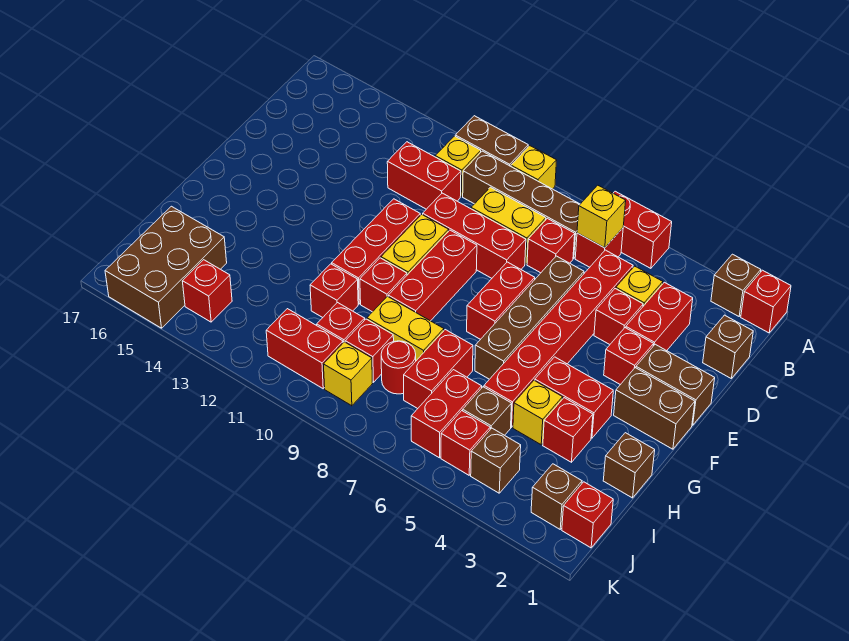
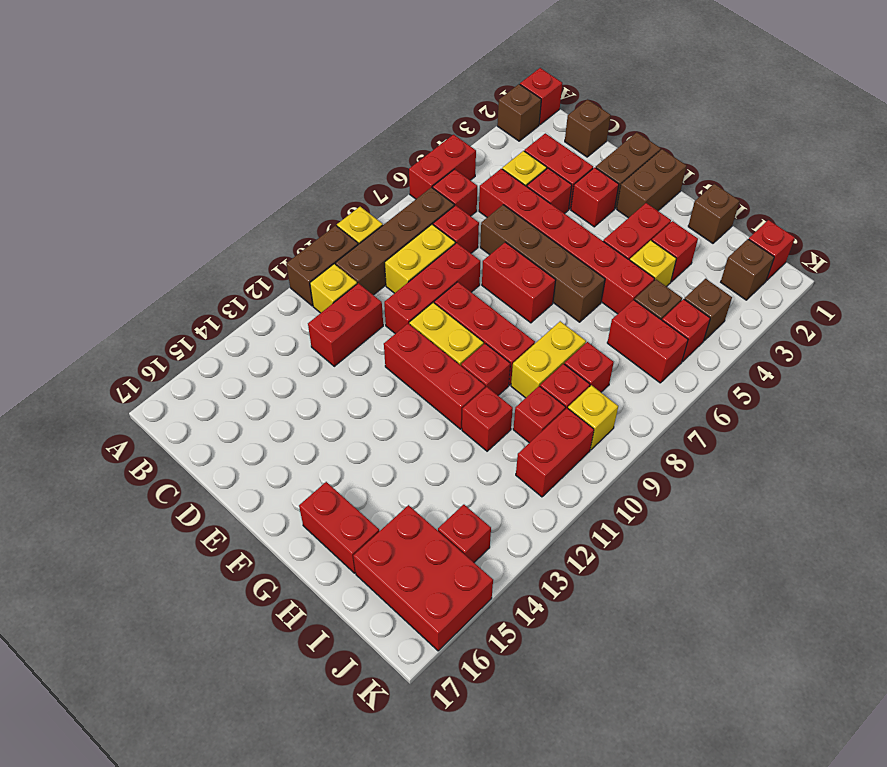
yellow brick B6 level 2 -> none
red brick H7:I7 level 1 -> red brick G16:H16 level 1
red round brick I8 level 1 -> red brick I8 level 1
brown brick I15:K16 level 1 -> red brick I15:K16 level 1

